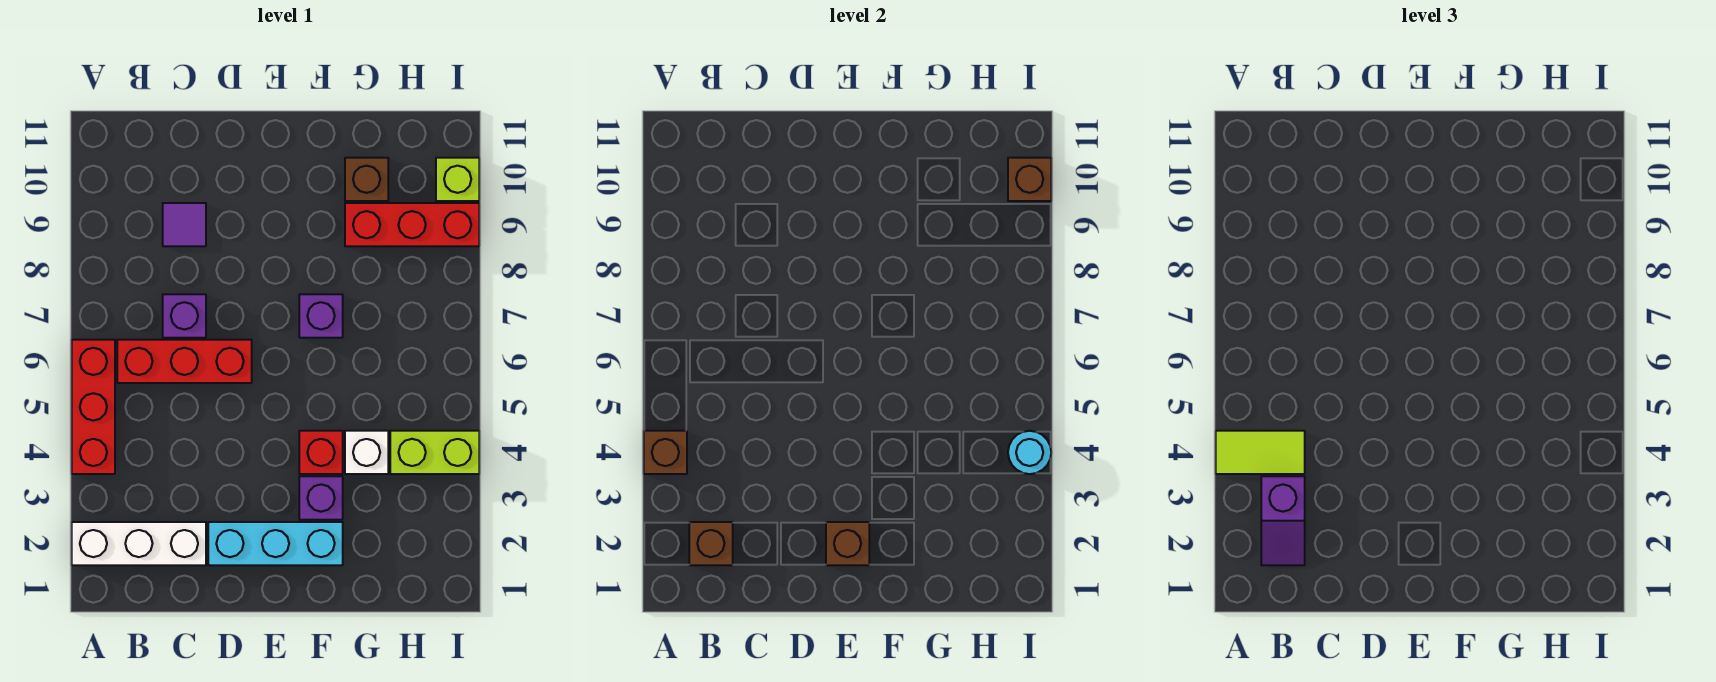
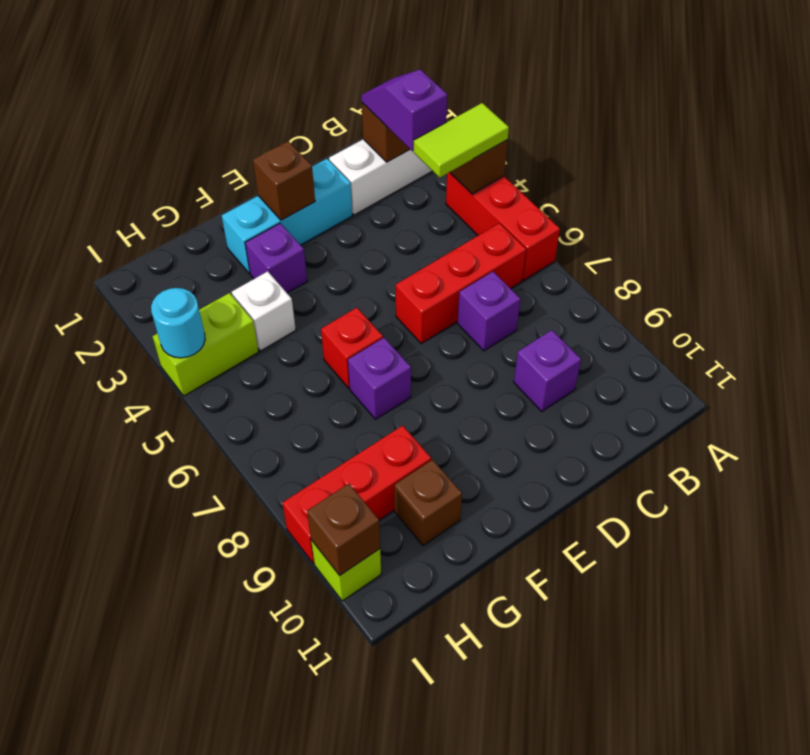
purple tile C9 level 1 -> purple brick C9 level 1
red brick F4 level 1 -> red brick F6 level 1

